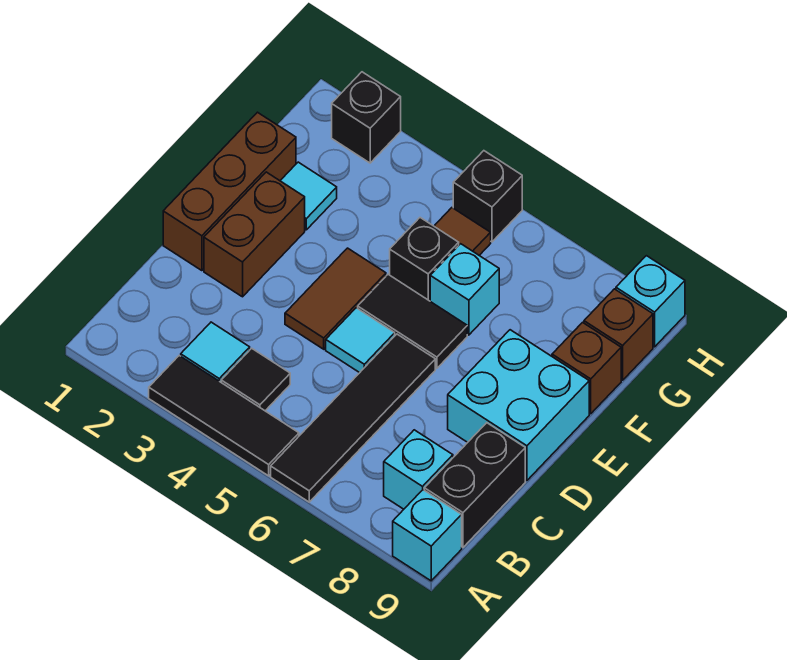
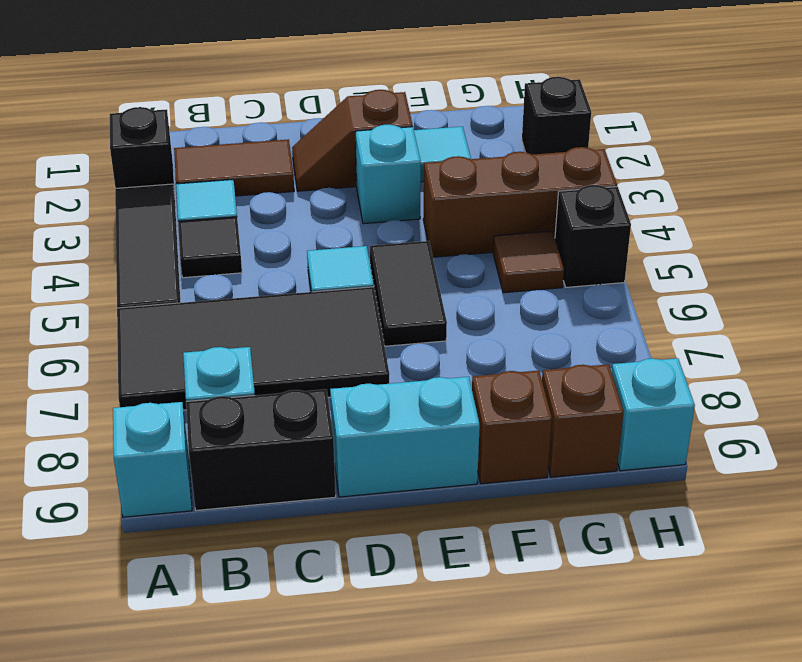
black tile A6:D6 level 1 -> black tile A6:D7 level 1
brown brick D1:F1 level 1 -> brown brick F4:H4 level 1
brown brick D2:E2 level 1 -> brown slope D2:E2 level 1 top E
brown tile D4:E4 level 1 -> brown tile B2:C2 level 1
cyan brick D8:E9 level 1 -> cyan brick D9:E9 level 1
black brick F5 level 1 -> black brick A2 level 1
cyan brick F6 level 1 -> cyan brick E3 level 1

